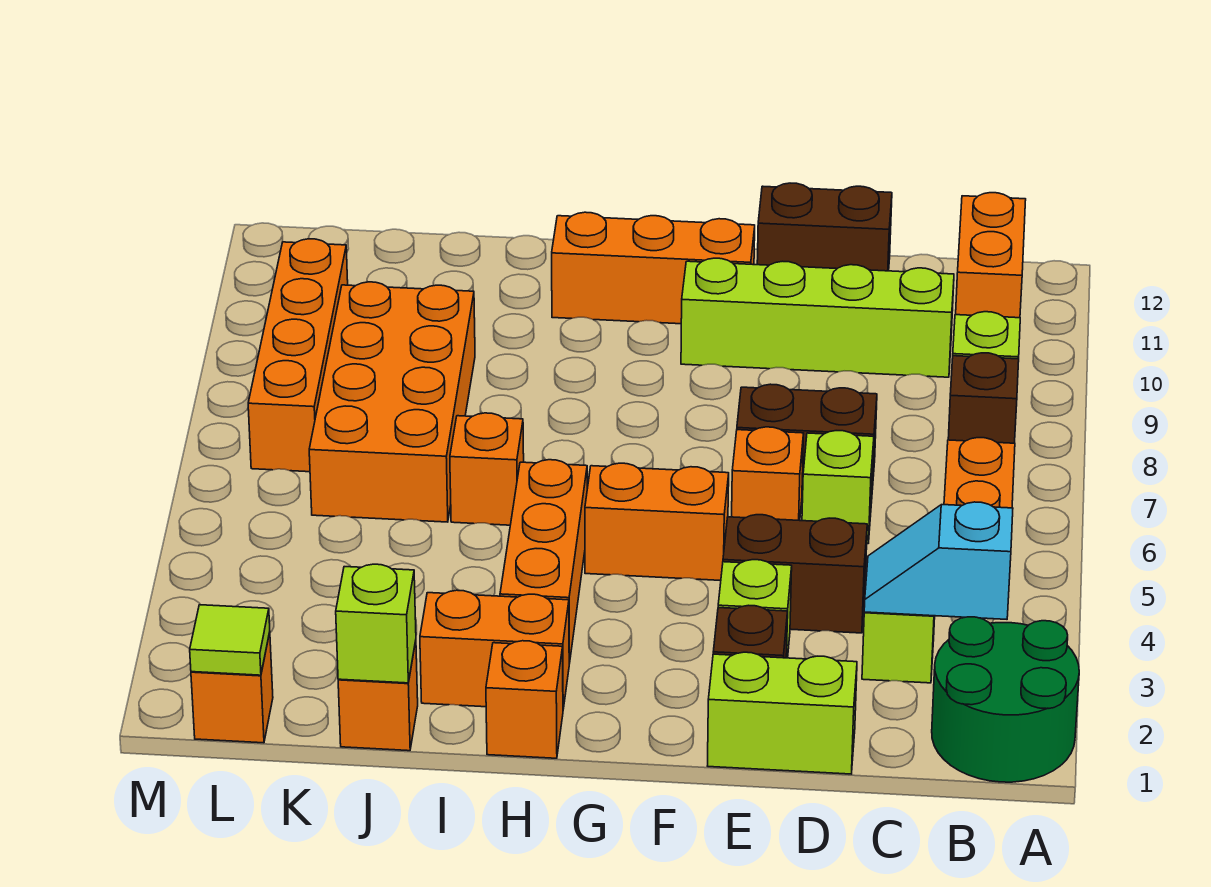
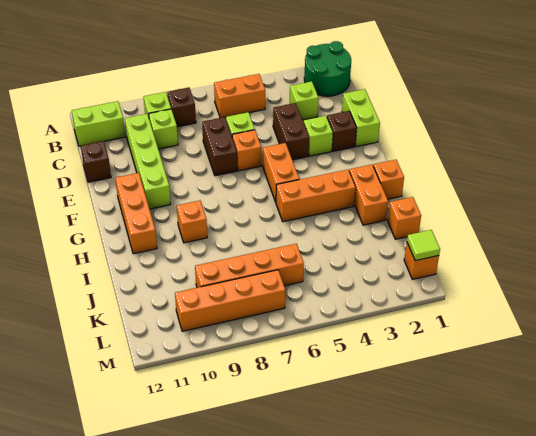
cyan slope B3:C3 level 2 top B -> none
orange brick B11:B12 level 1 -> lime brick B11:B12 level 1
brown brick D12:E12 level 1 -> brown brick D12 level 1
orange brick I6 level 1 -> orange brick H9 level 1
lime brick J1 level 2 -> lime brick C9 level 1
orange brick J6:K9 level 1 -> orange brick K6:K9 level 1

